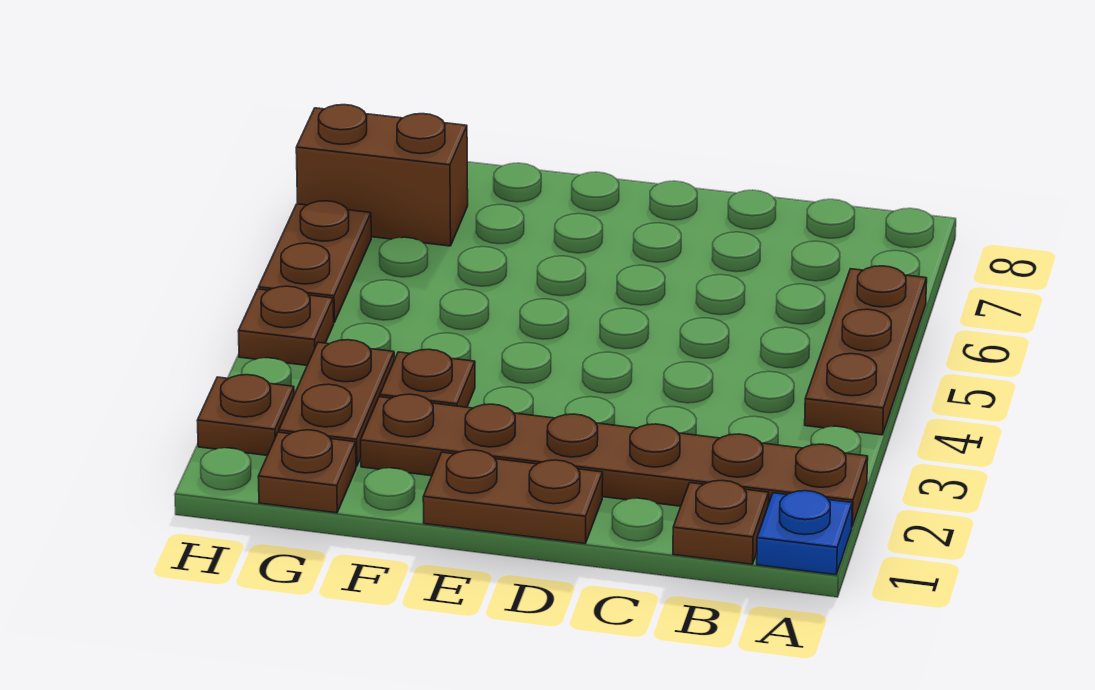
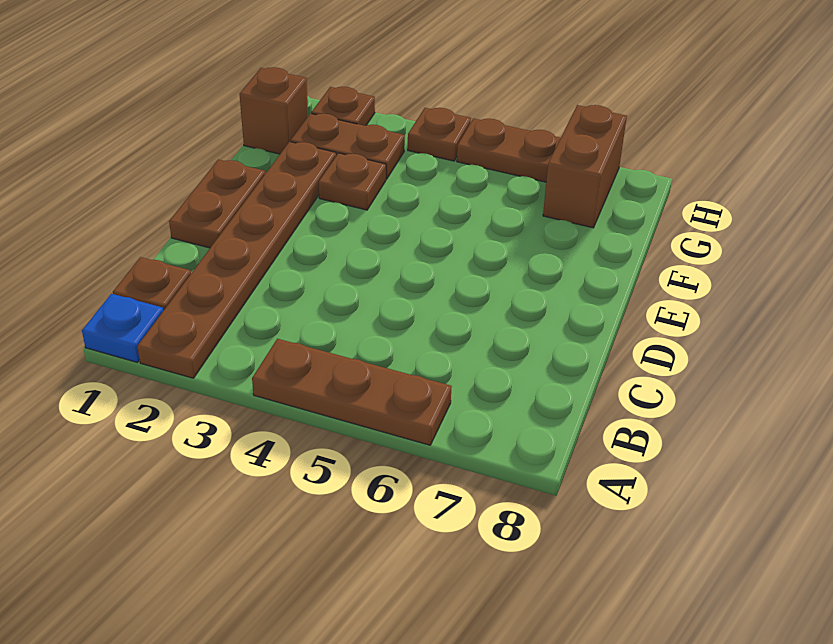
brown plate G1 level 1 -> brown brick G1 level 1

